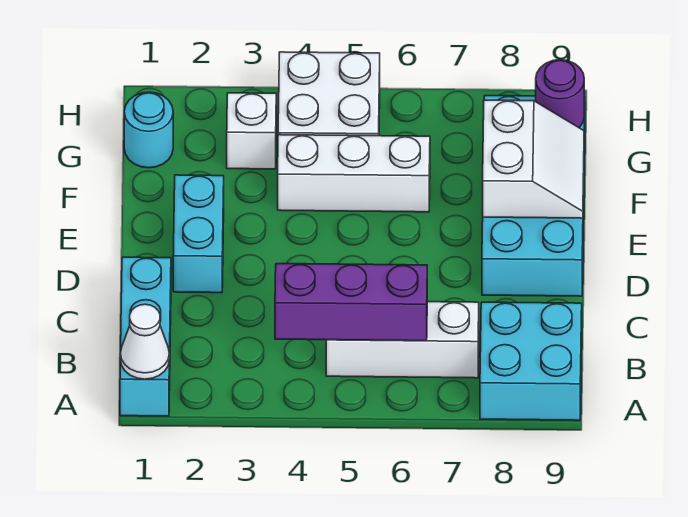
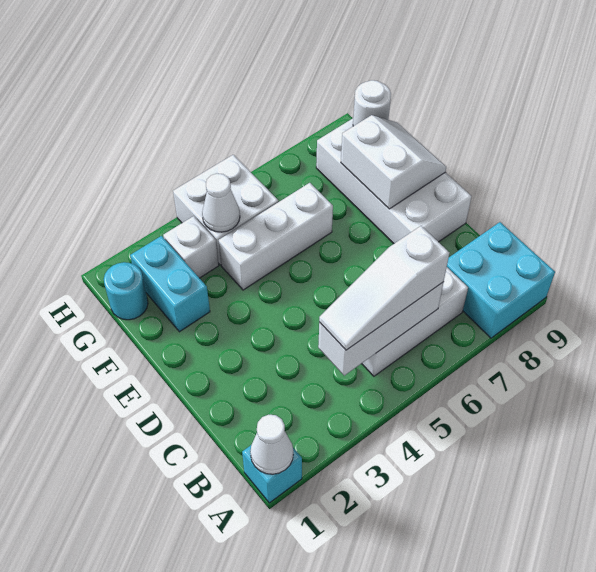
cyan brick A1:C1 level 1 -> cyan brick A1 level 1
purple brick B4:B6 level 2 -> white brick B4:B6 level 2
none -> white slope B4:B6 level 3 top 6
cyan brick D2:E2 level 1 -> cyan brick F2:G2 level 1
cyan brick D8:G9 level 1 -> white brick D8:G9 level 1
none -> white cone G4 level 2
purple round brick G9 level 2 -> white round brick G9 level 2

